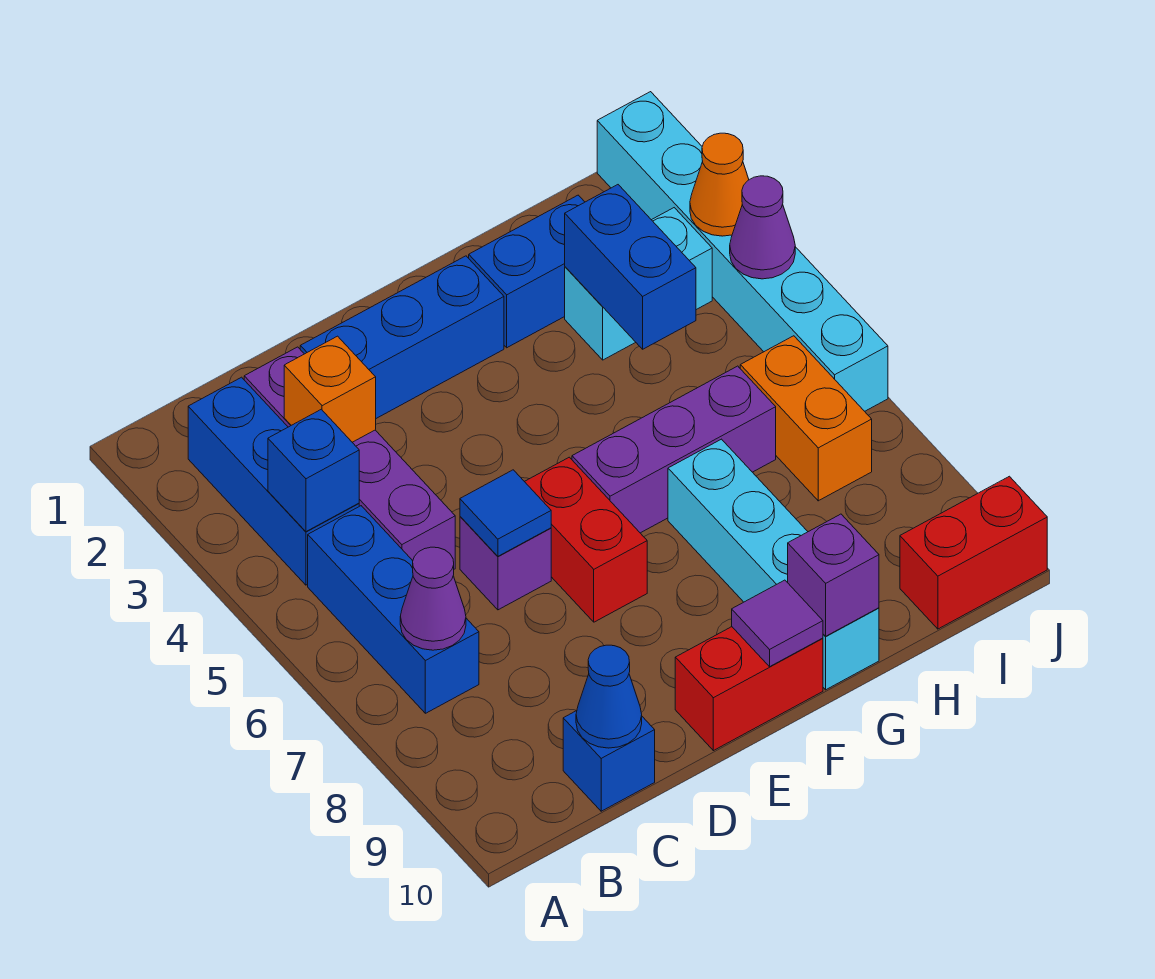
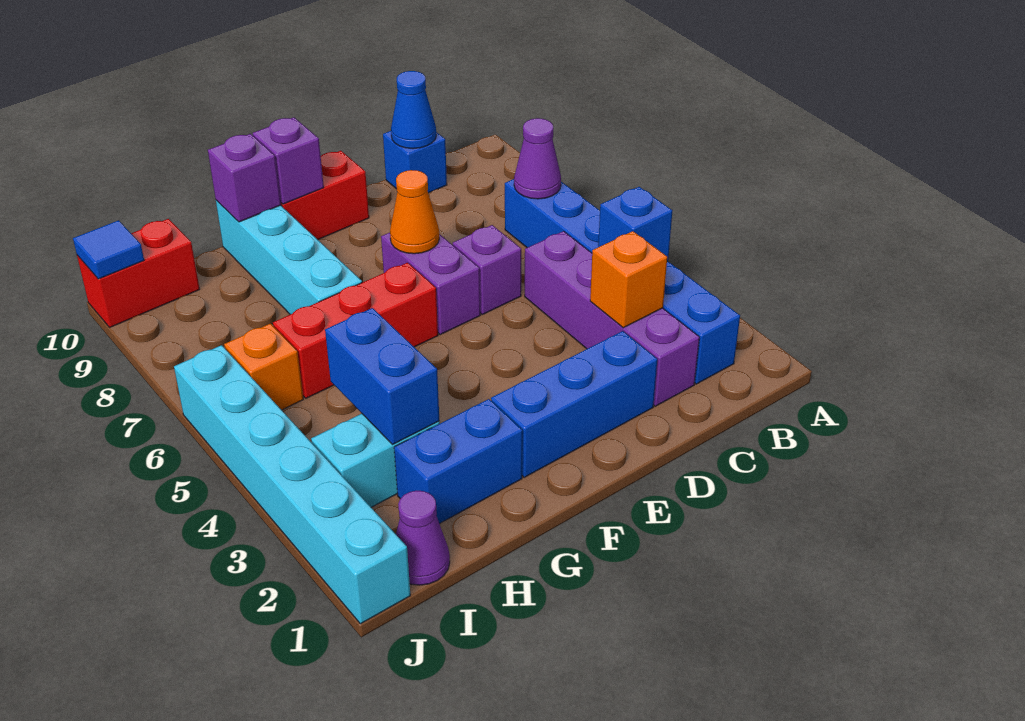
blue tile D6 level 2 -> blue tile J10 level 2
red brick E6:E7 level 1 -> purple brick E6:E7 level 1
purple brick F6:H6 level 1 -> red brick F6:H6 level 1
purple tile F10 level 2 -> purple brick F10 level 2
orange brick I6:I7 level 1 -> orange brick I6 level 1
orange cone J3 level 2 -> orange cone E7 level 2
purple cone J4 level 2 -> purple cone I1 level 1

